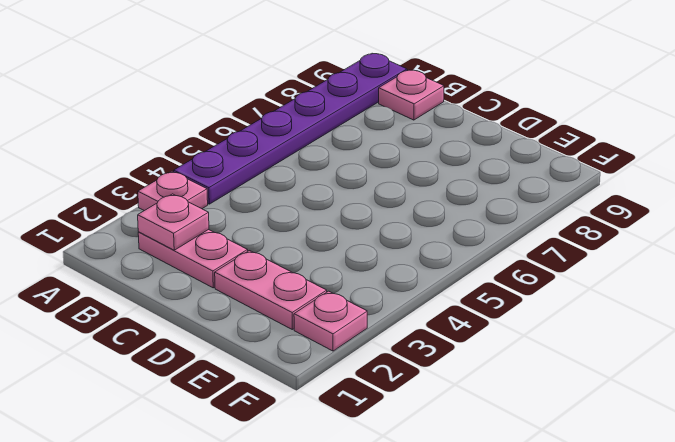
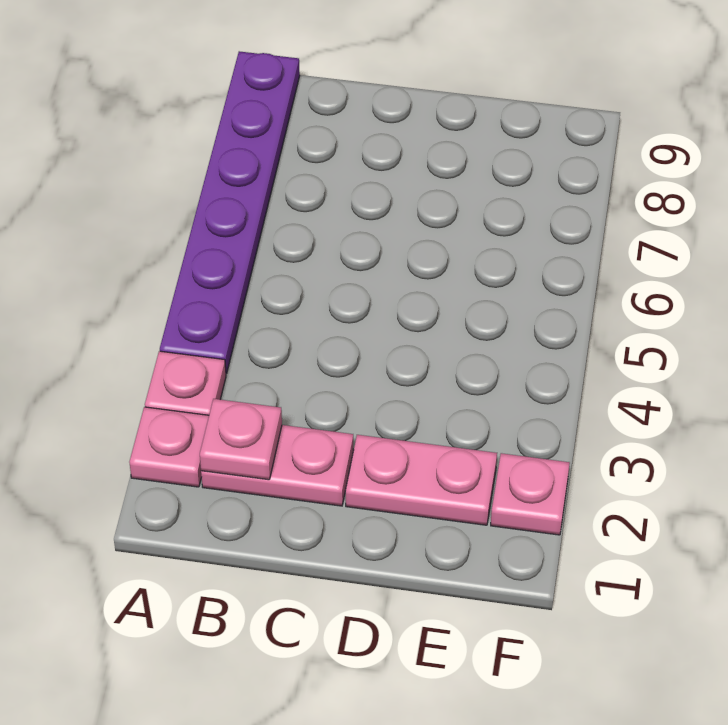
pink plate B9 level 1 -> pink plate A2 level 1

